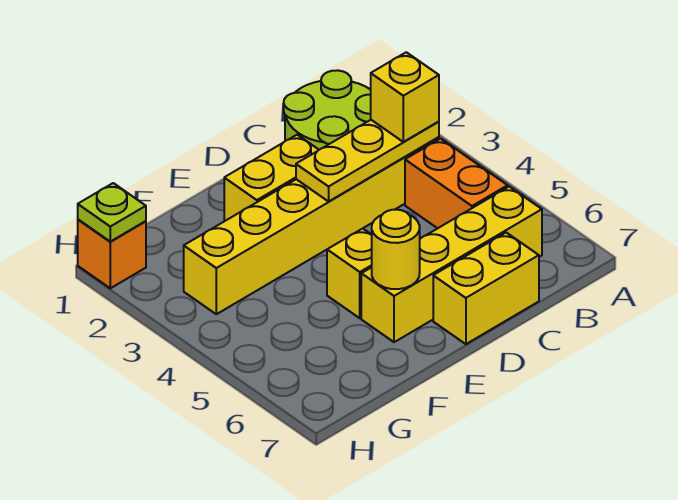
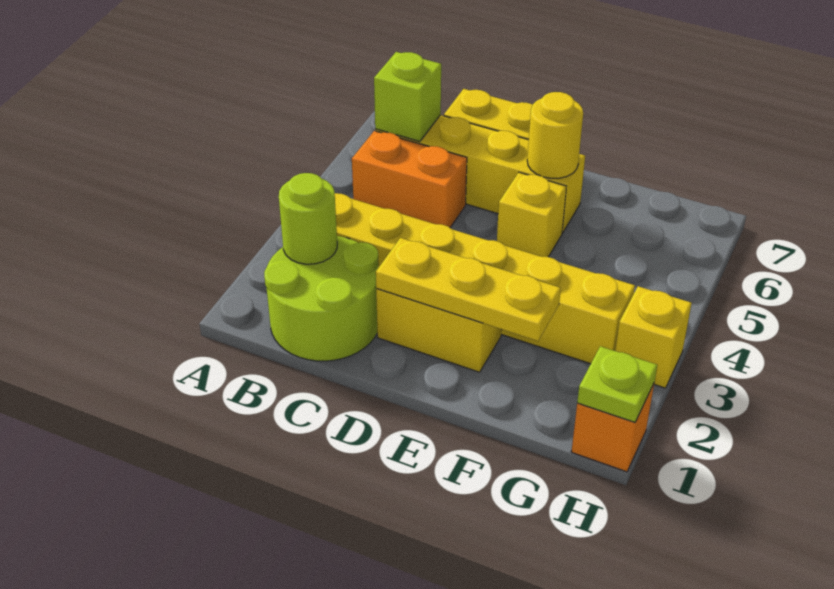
none -> lime round brick B2 level 2
yellow plate B3:D3 level 2 -> yellow plate D2:F2 level 2
yellow brick B3 level 3 -> yellow brick H3 level 1
orange brick B4:B5 level 1 -> orange brick B5:C5 level 1
none -> lime brick B6 level 2

